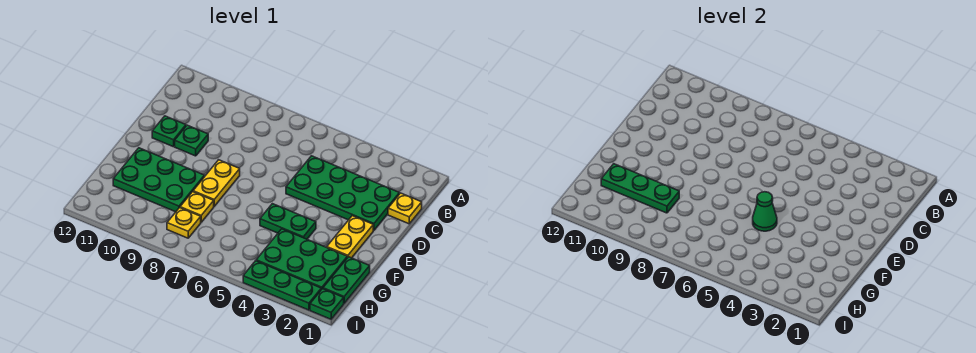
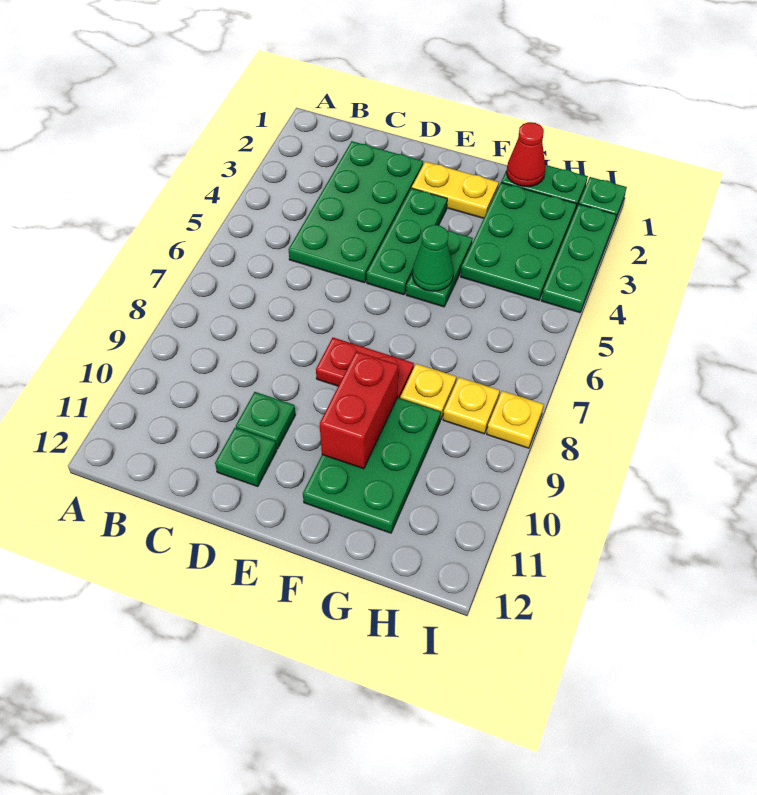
yellow plate C1 level 1 -> yellow plate I8 level 1
yellow plate E8:F8 level 1 -> red plate E8:F8 level 1
none -> red brick F9:F10 level 2
none -> red cone G1 level 2
green plate G9:G11 level 2 -> green plate E3:E5 level 1

